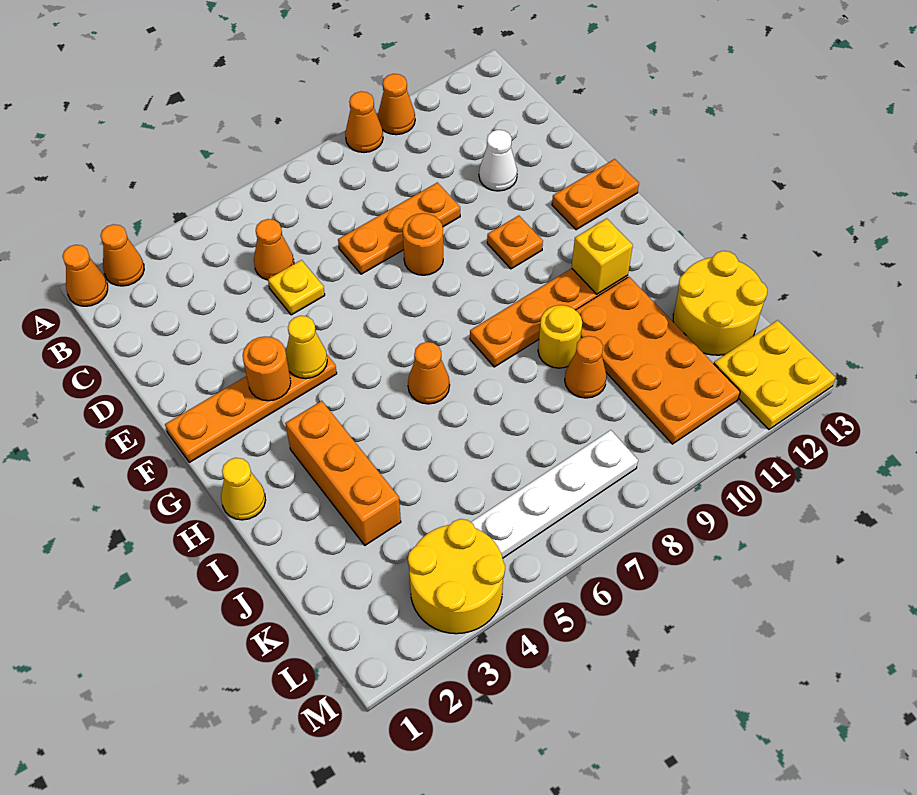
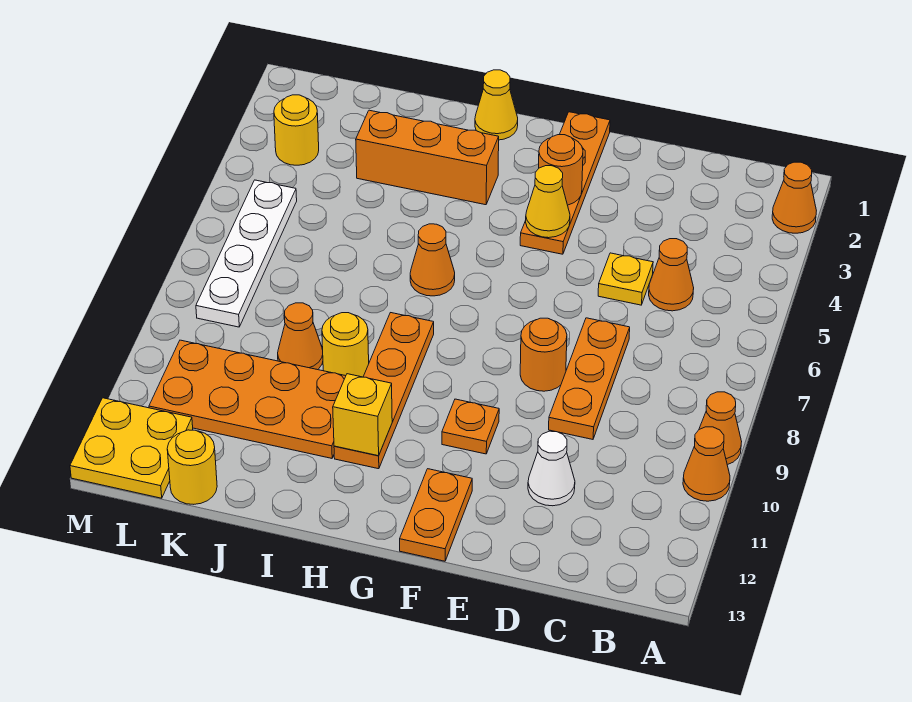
orange cone A1 level 1 -> none
yellow round brick J12:K13 level 1 -> yellow round brick K13 level 1
yellow round brick L3:M4 level 1 -> yellow round brick L3 level 1

